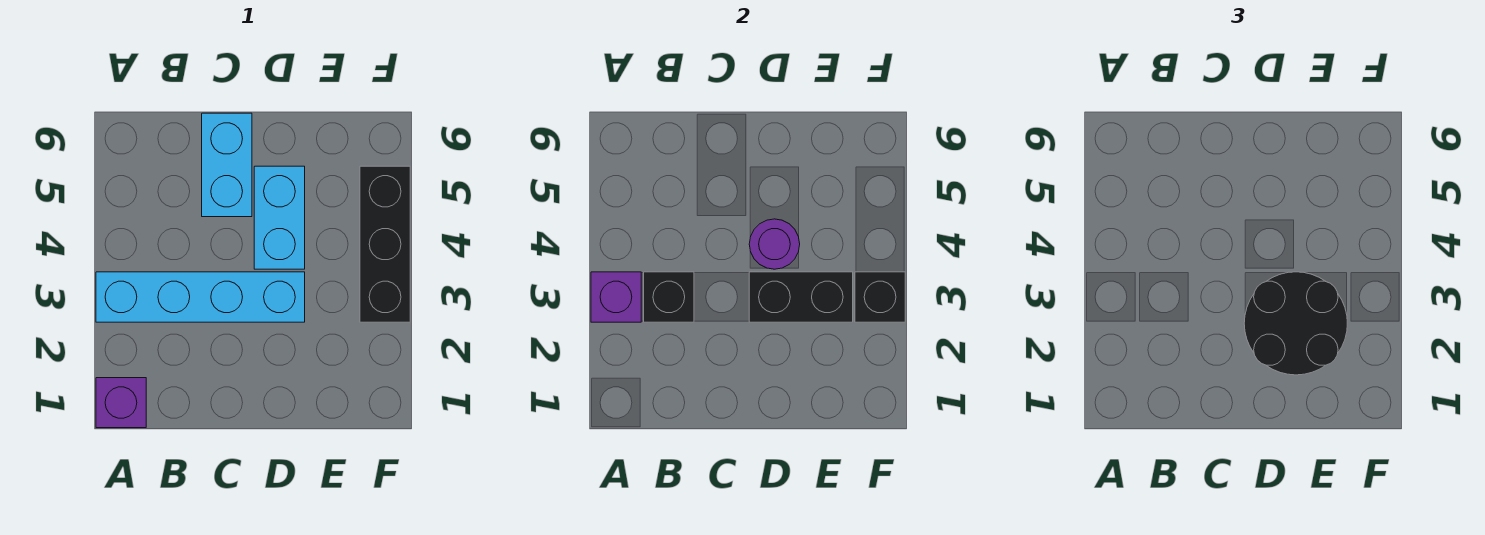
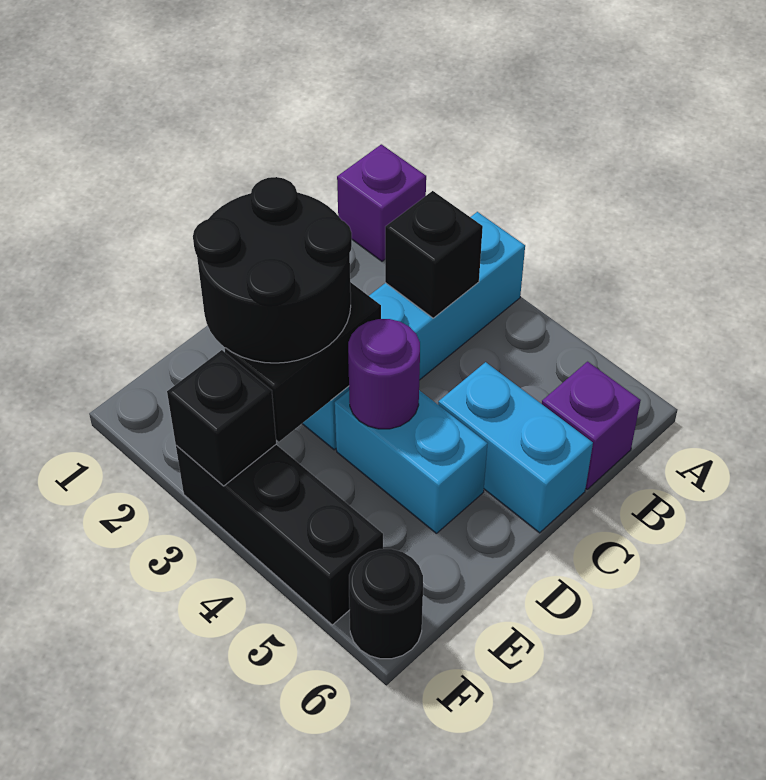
purple brick A3 level 2 -> purple brick B6 level 1
none -> black round brick F6 level 1

